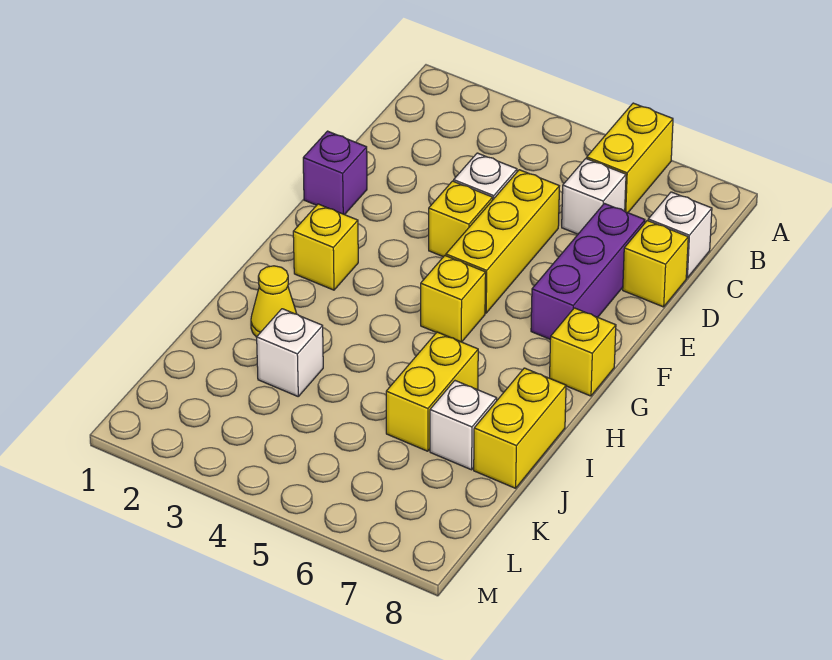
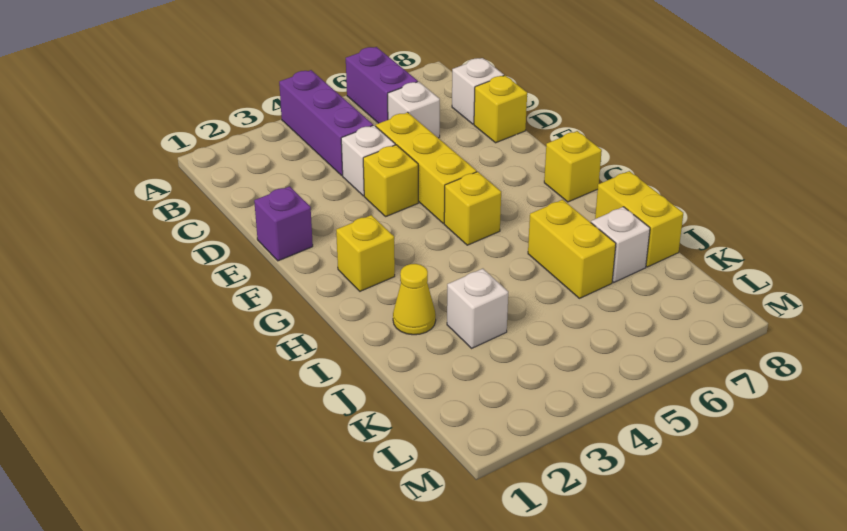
yellow brick A6:B6 level 1 -> purple brick A6:B6 level 1
purple brick D7:F7 level 1 -> purple brick A4:C4 level 1

